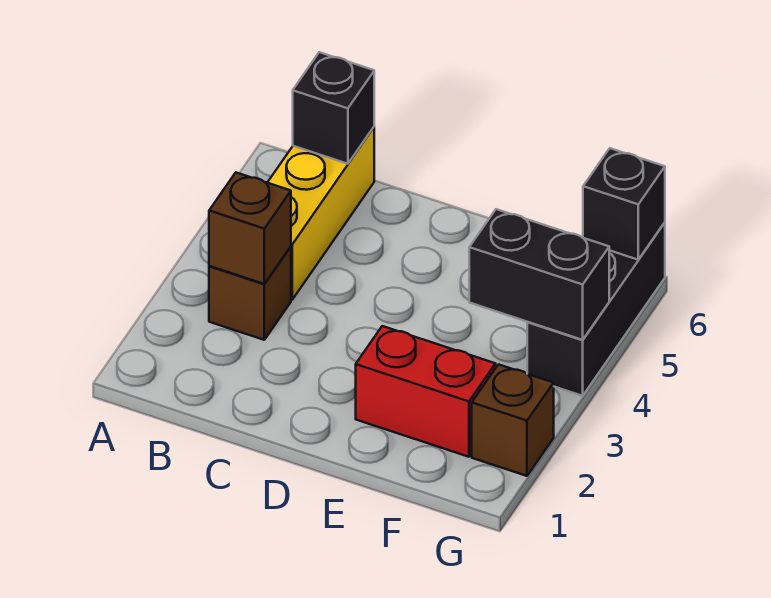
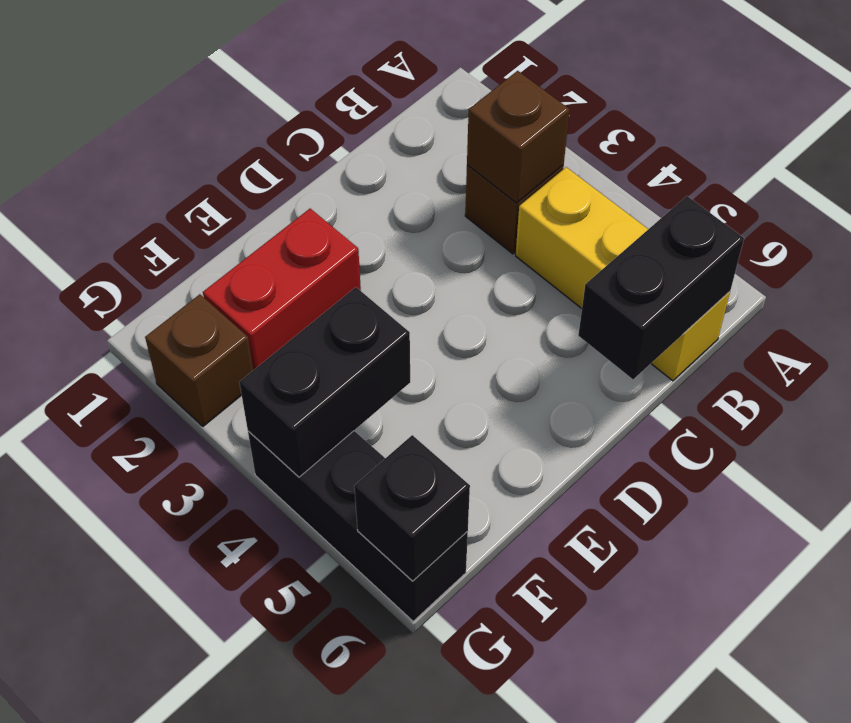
black brick B6 level 2 -> black brick B6:C6 level 2

